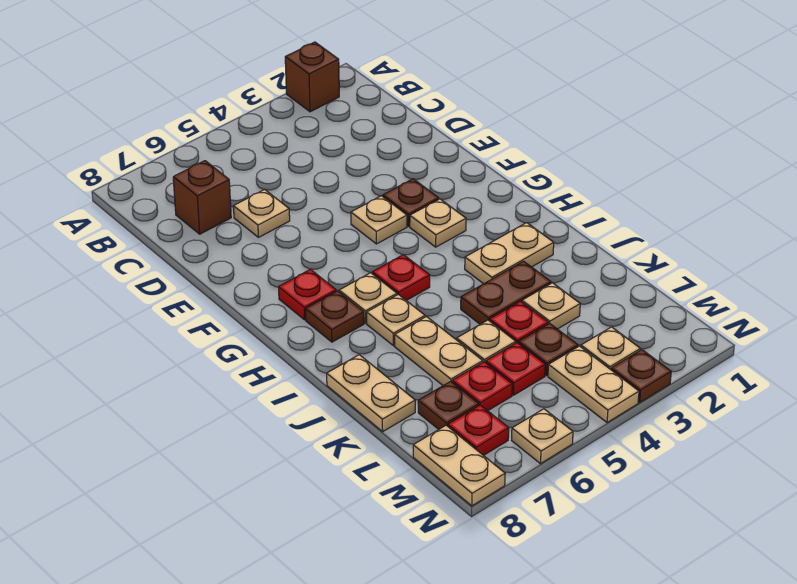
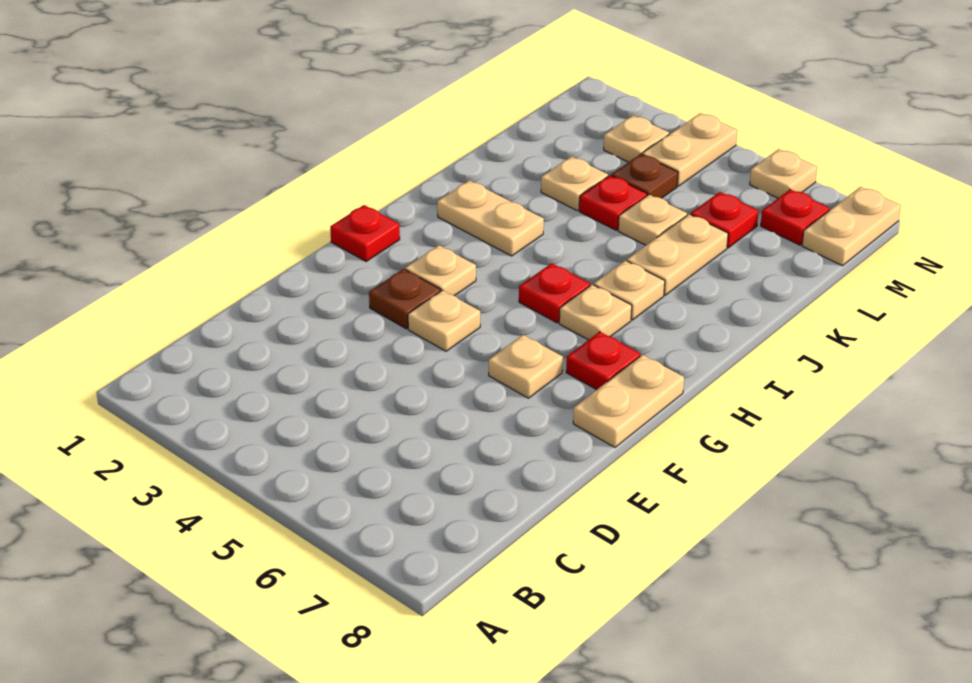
brown brick A2 level 1 -> none
brown brick C7 level 1 -> none
tan plate D6 level 1 -> tan plate F6 level 1
brown plate H7 level 1 -> none
brown plate J3:J4 level 1 -> none
tan plate J8:K8 level 1 -> tan plate F8:G8 level 1
red plate L5 level 1 -> red plate G1 level 1
brown plate L7 level 1 -> none
brown plate N3 level 1 -> none

